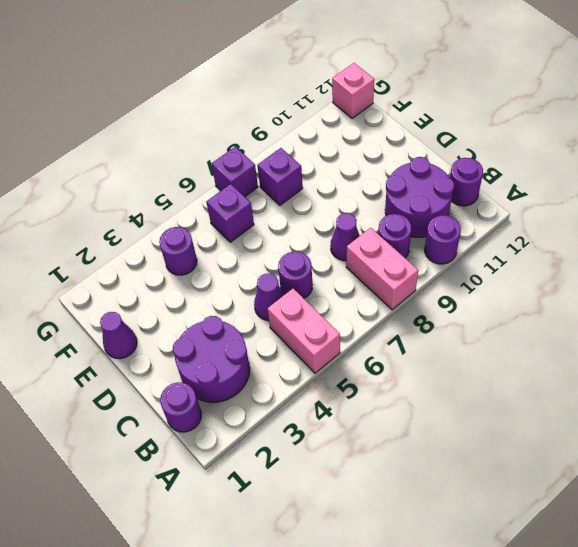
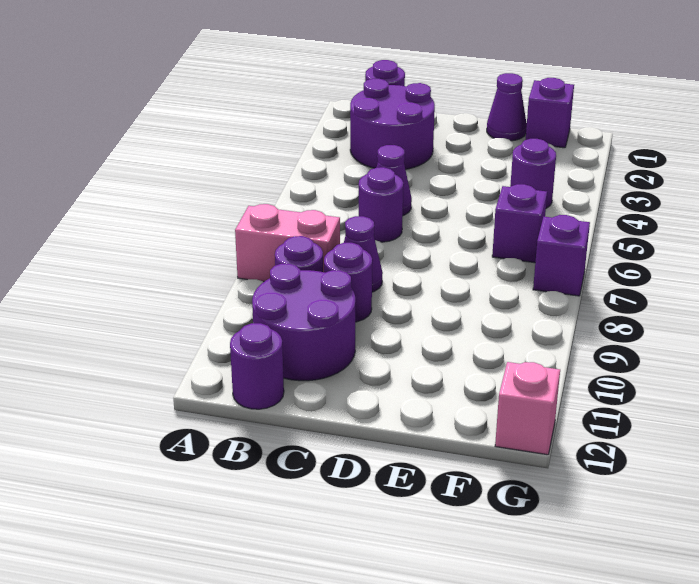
pink brick A5:B5 level 1 -> none
purple round brick A10 level 1 -> purple round brick C9 level 1
purple brick F8 level 1 -> purple brick F1 level 1

